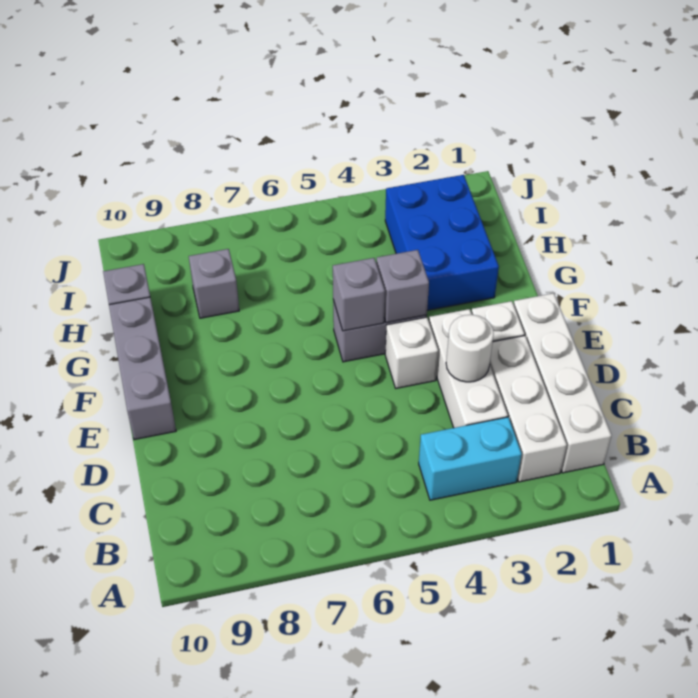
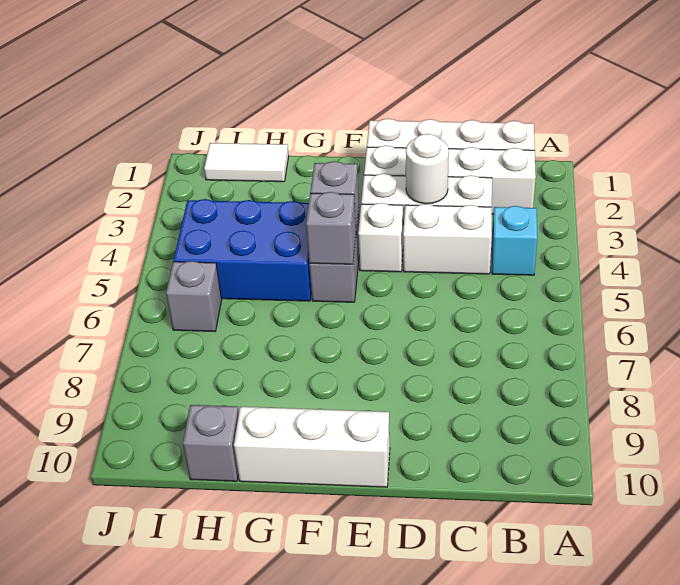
cyan brick B3:B4 level 1 -> cyan brick B4 level 1
none -> white brick C4:D4 level 1
grey brick E10:G10 level 1 -> white brick E10:G10 level 1
blue brick G2:I3 level 1 -> blue brick G4:I5 level 1
none -> white tile H1:I1 level 1
grey brick H8 level 1 -> grey brick I6 level 1

